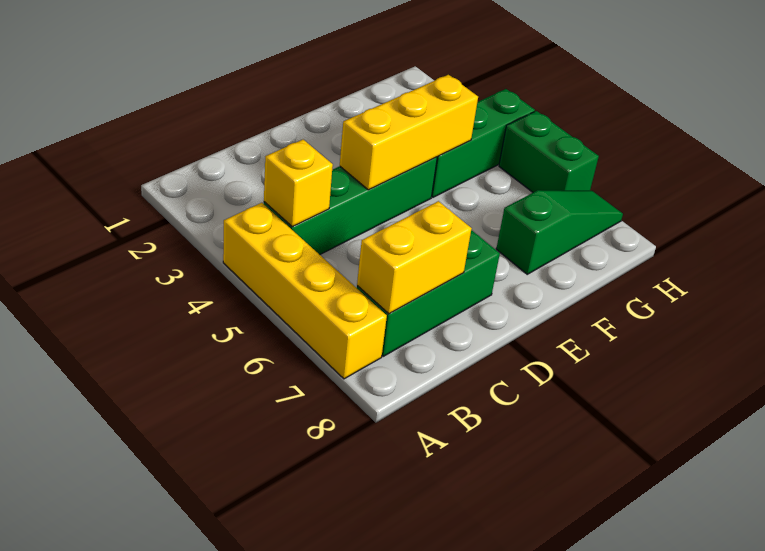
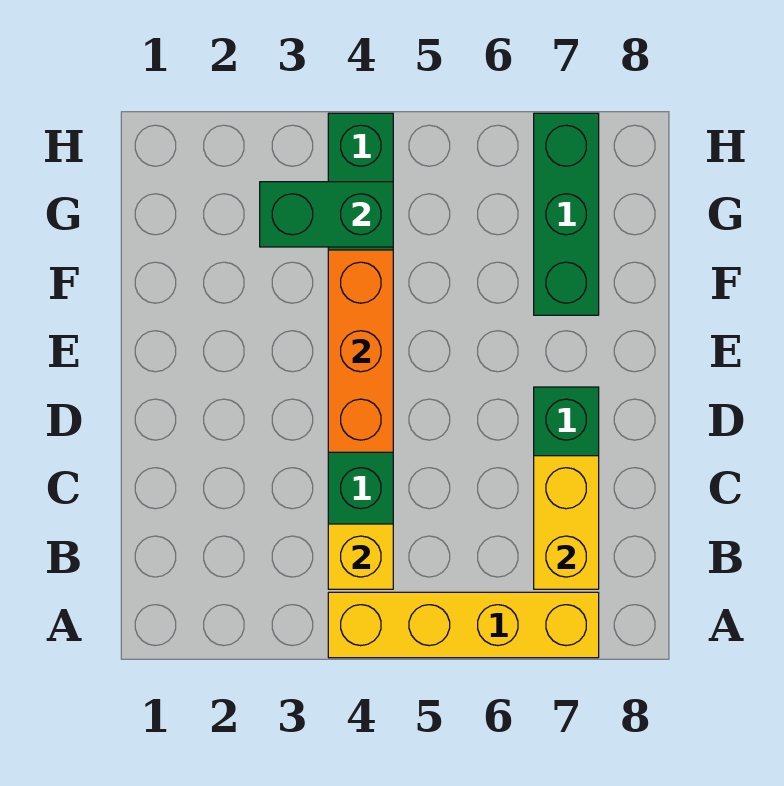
yellow brick D4:F4 level 2 -> orange brick D4:F4 level 2
green slope F7:H7 level 1 top F -> green brick F7:H7 level 1
green brick H5:H6 level 1 -> green brick G3:G4 level 2

